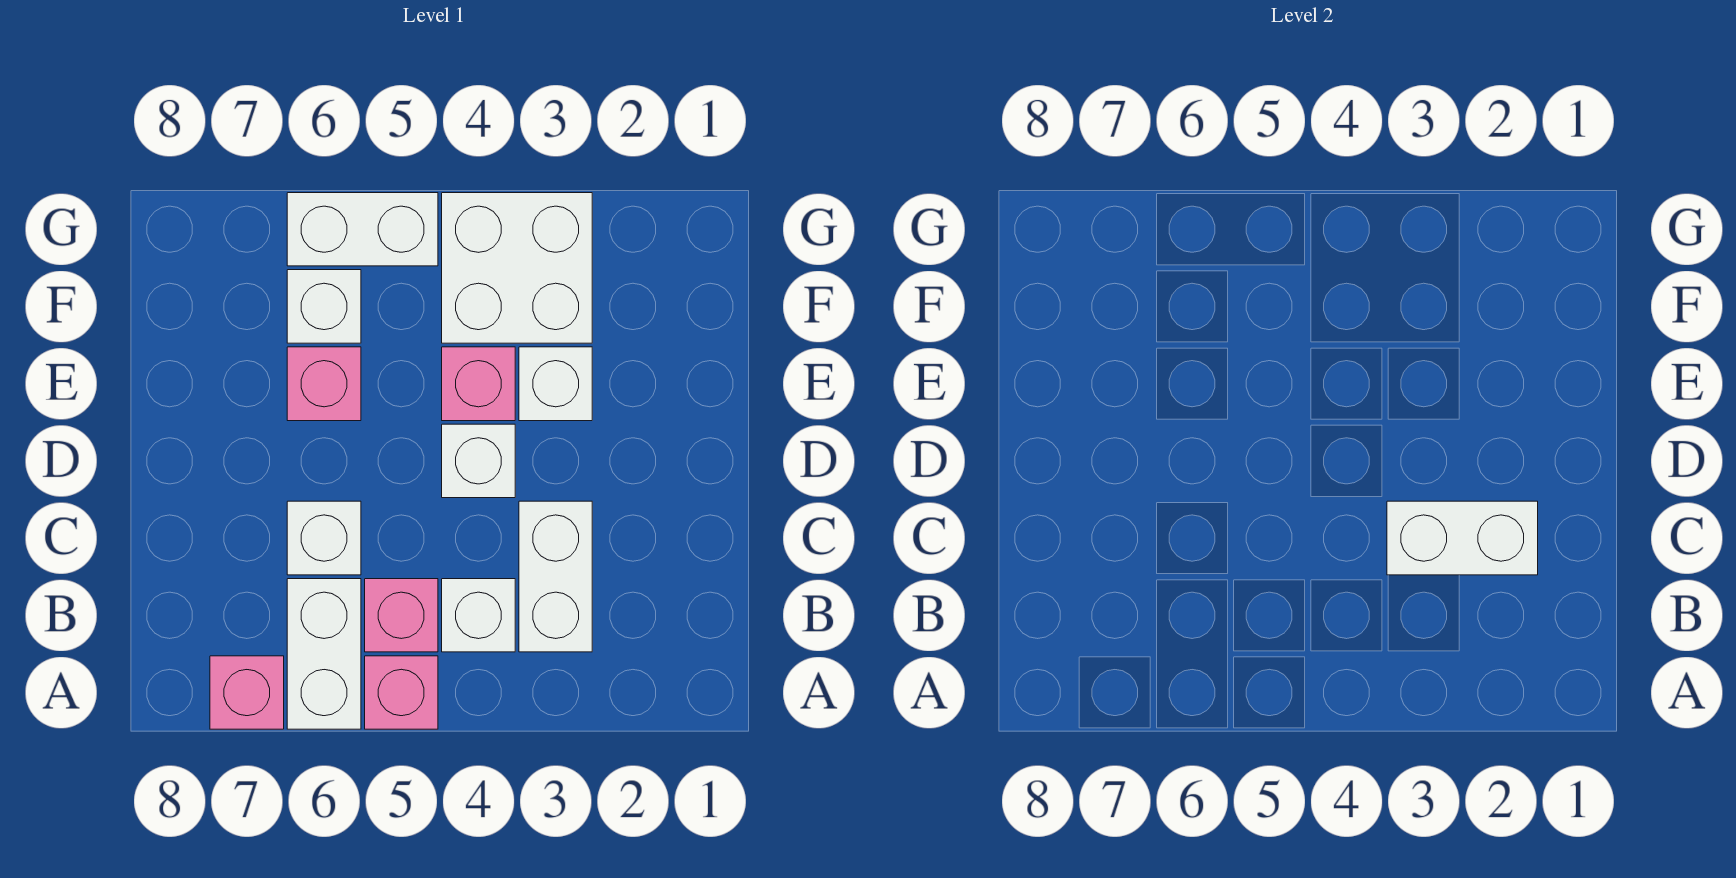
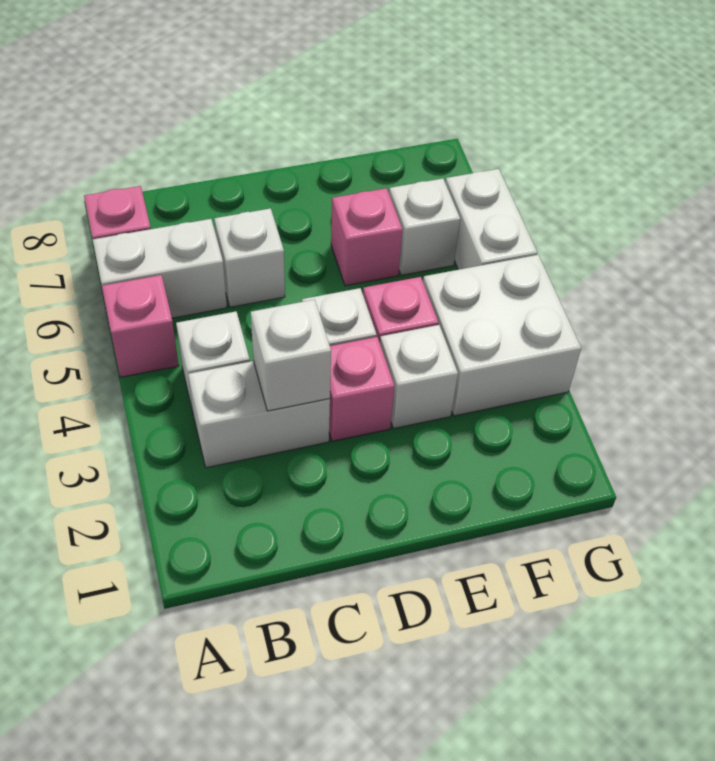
pink brick B5 level 1 -> pink brick D3 level 1
white brick C2:C3 level 2 -> white brick C3 level 2

